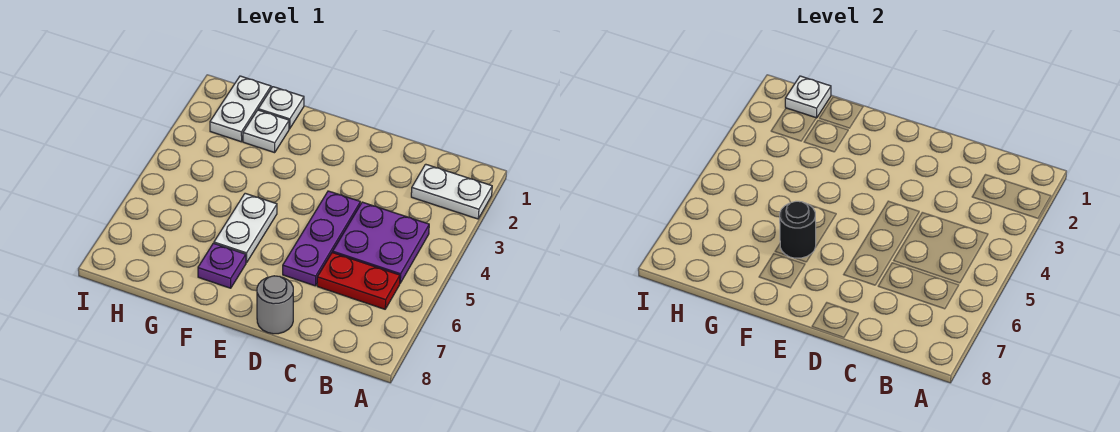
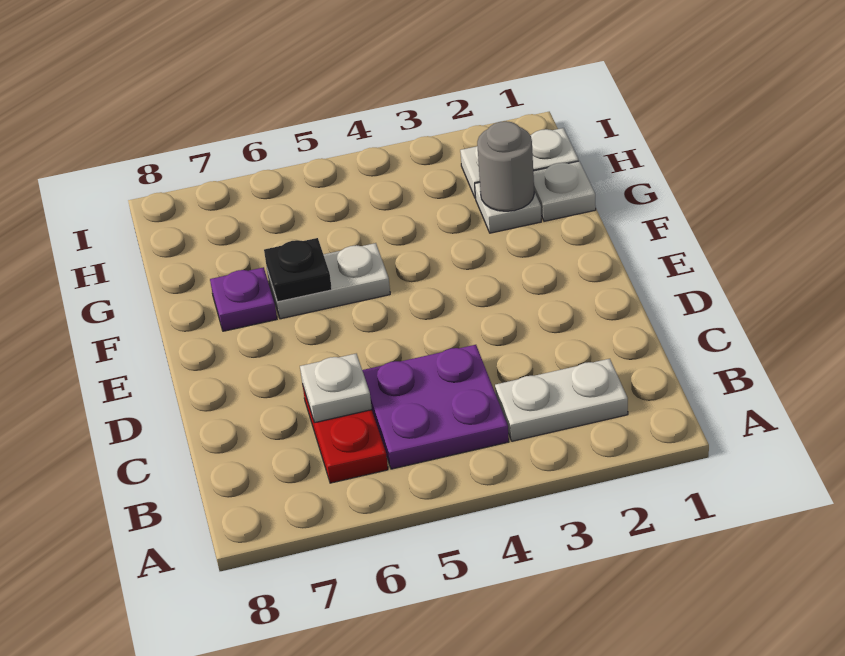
white plate A2:B2 level 1 -> white plate B2:B3 level 1
purple plate D4:D6 level 1 -> none
grey round brick D8 level 1 -> grey round brick G2 level 2
black round brick F6 level 2 -> black plate F6 level 2
white plate H1 level 2 -> white plate C6 level 2

